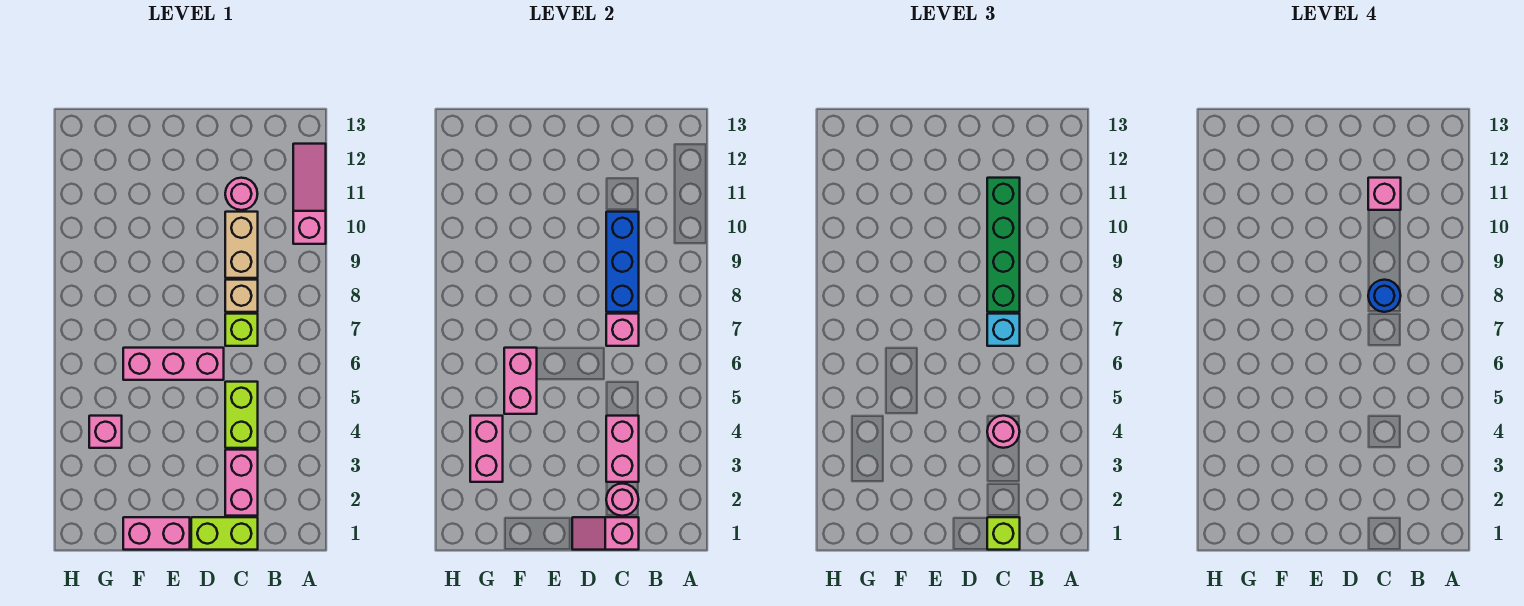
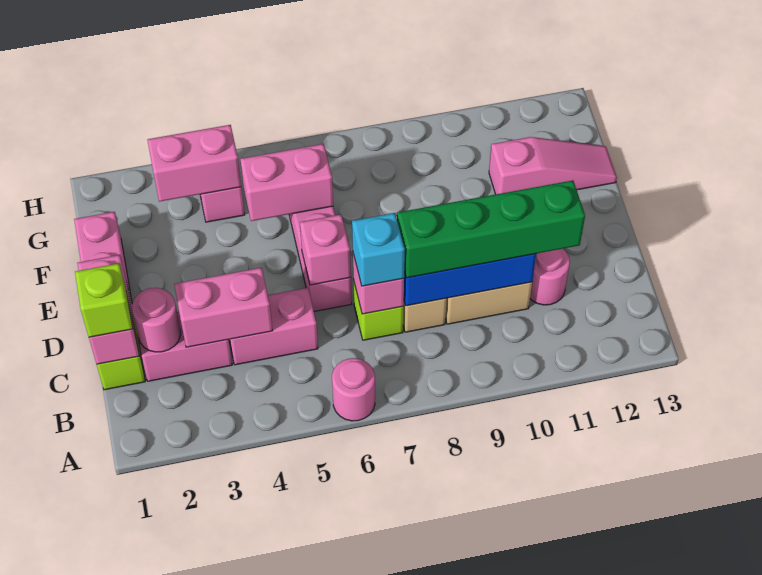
pink slope A10:A12 level 1 top 10 -> pink slope F11:F13 level 1 top 11
pink slope C1:D1 level 2 top C -> pink brick C1:D1 level 2
lime brick C4:C5 level 1 -> pink brick C4:C5 level 1
pink round brick C4 level 3 -> pink round brick A6 level 1
blue round brick C8 level 4 -> none
pink brick C11 level 4 -> pink brick D6 level 2

